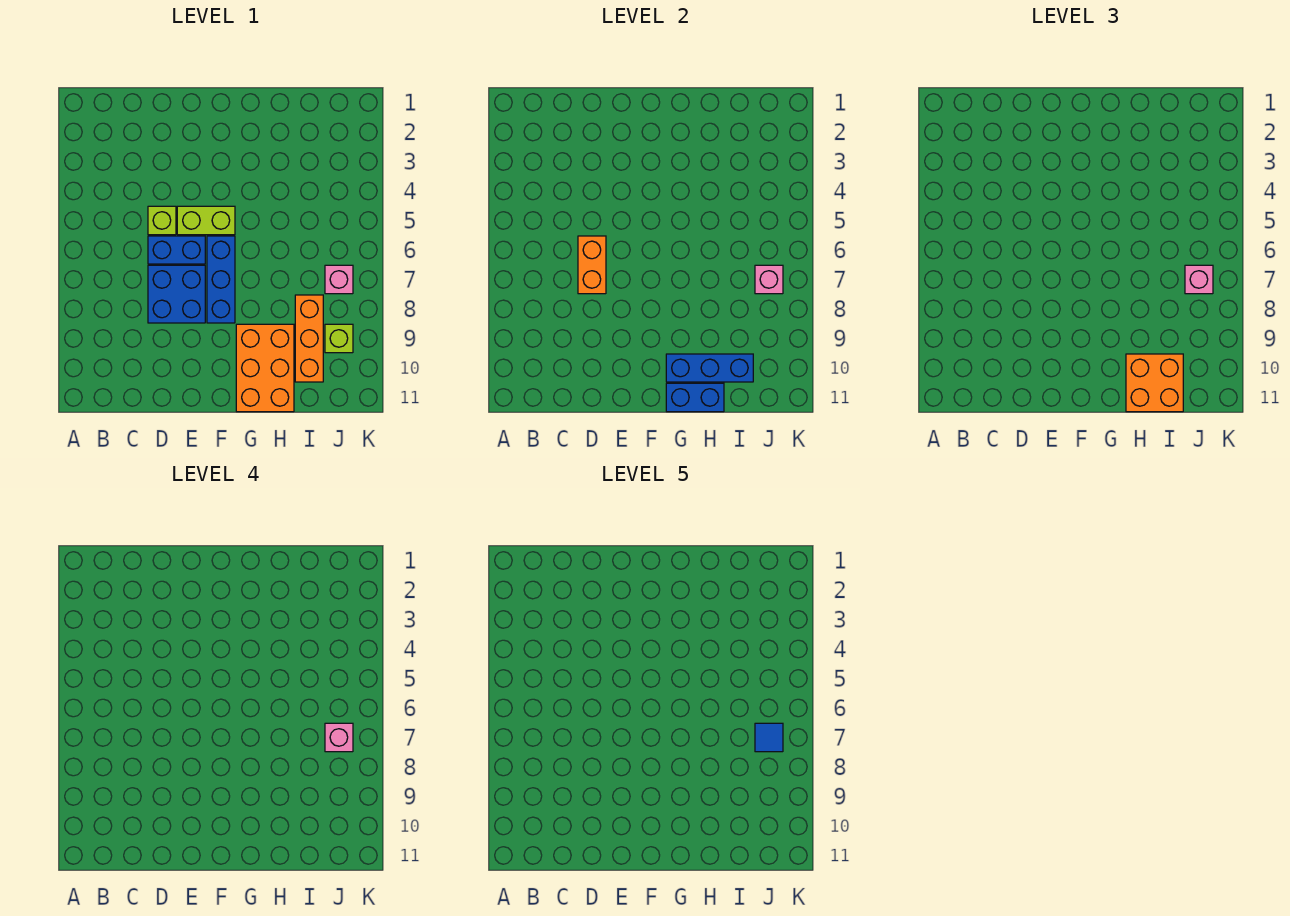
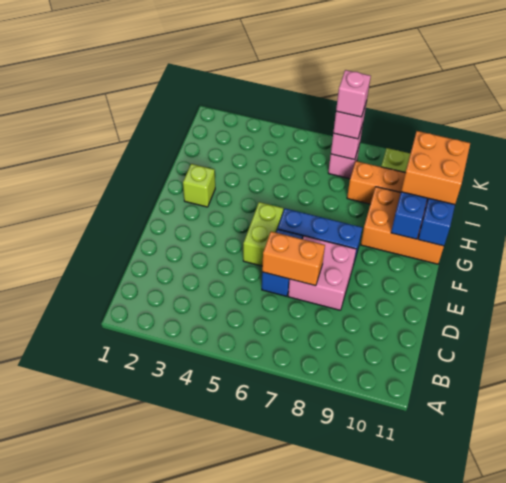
lime brick D5 level 1 -> lime brick G2 level 1
blue brick D7:E8 level 1 -> pink brick D7:E8 level 1
blue tile J7 level 5 -> none

